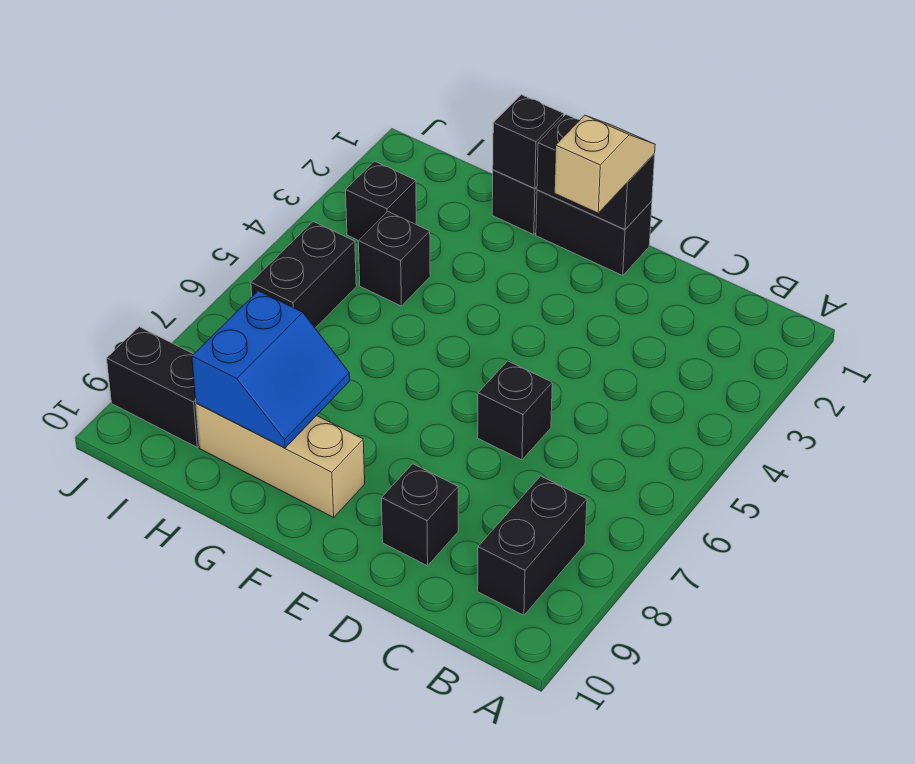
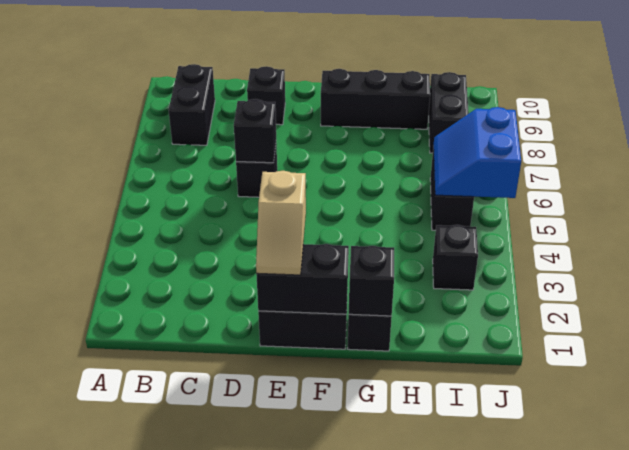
tan brick F9:H9 level 1 -> black brick F9:H9 level 1
blue slope G8:H9 level 2 top H -> blue slope I5:J6 level 2 top J
black brick H4 level 1 -> black brick D6 level 2
black brick I9:J9 level 1 -> black brick I8:I9 level 1

